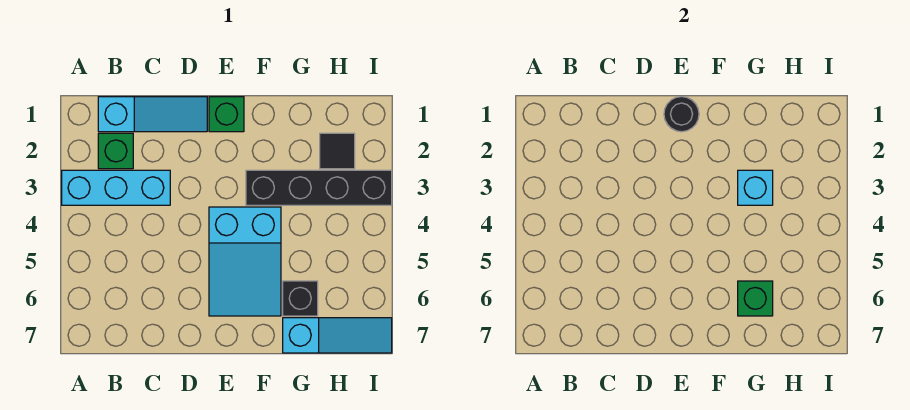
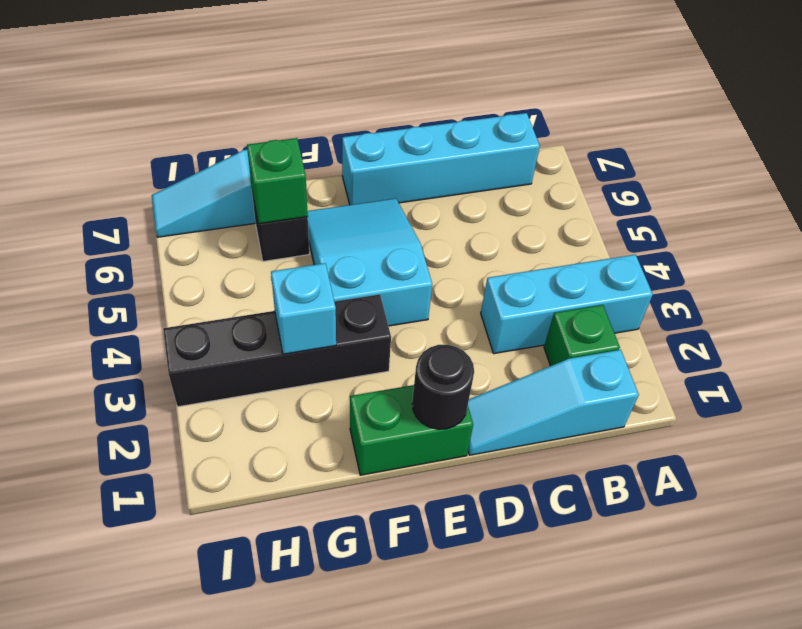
none -> cyan brick B7:E7 level 1
green brick E1 level 1 -> green brick E1:F1 level 1
black tile H2 level 1 -> none

